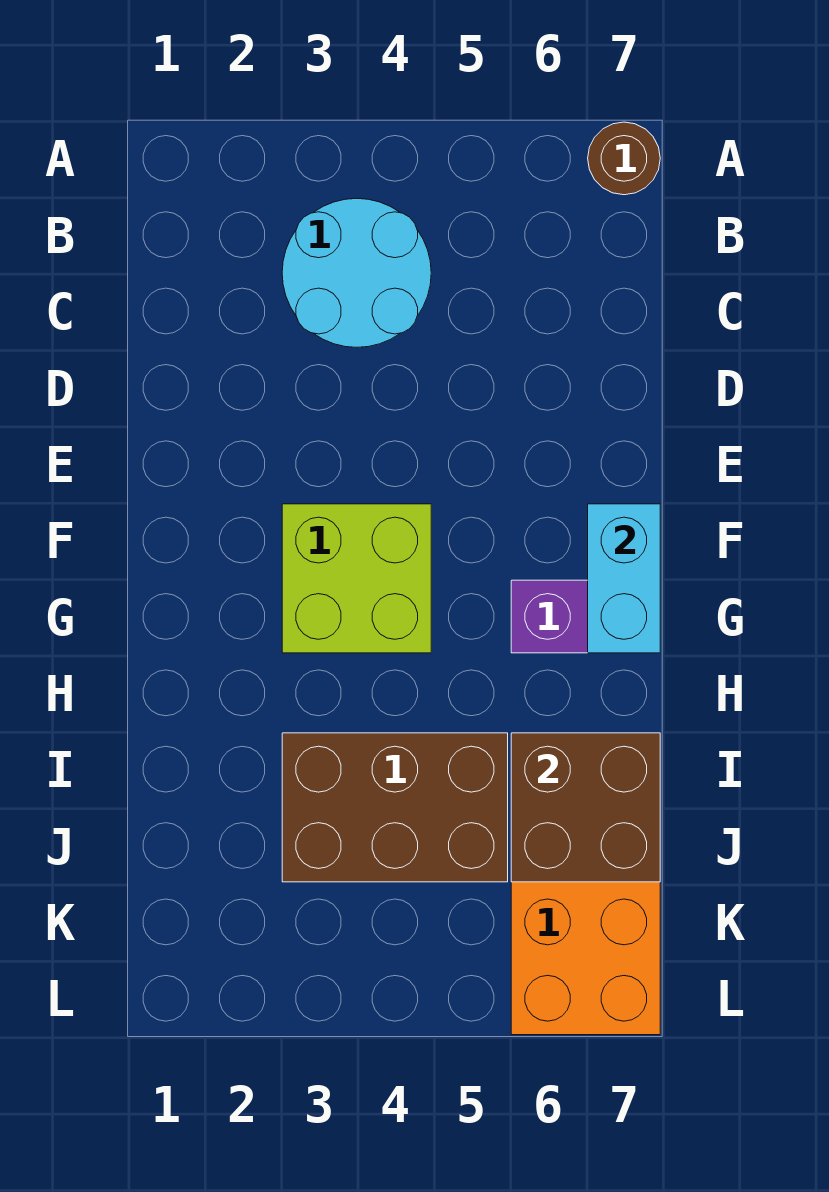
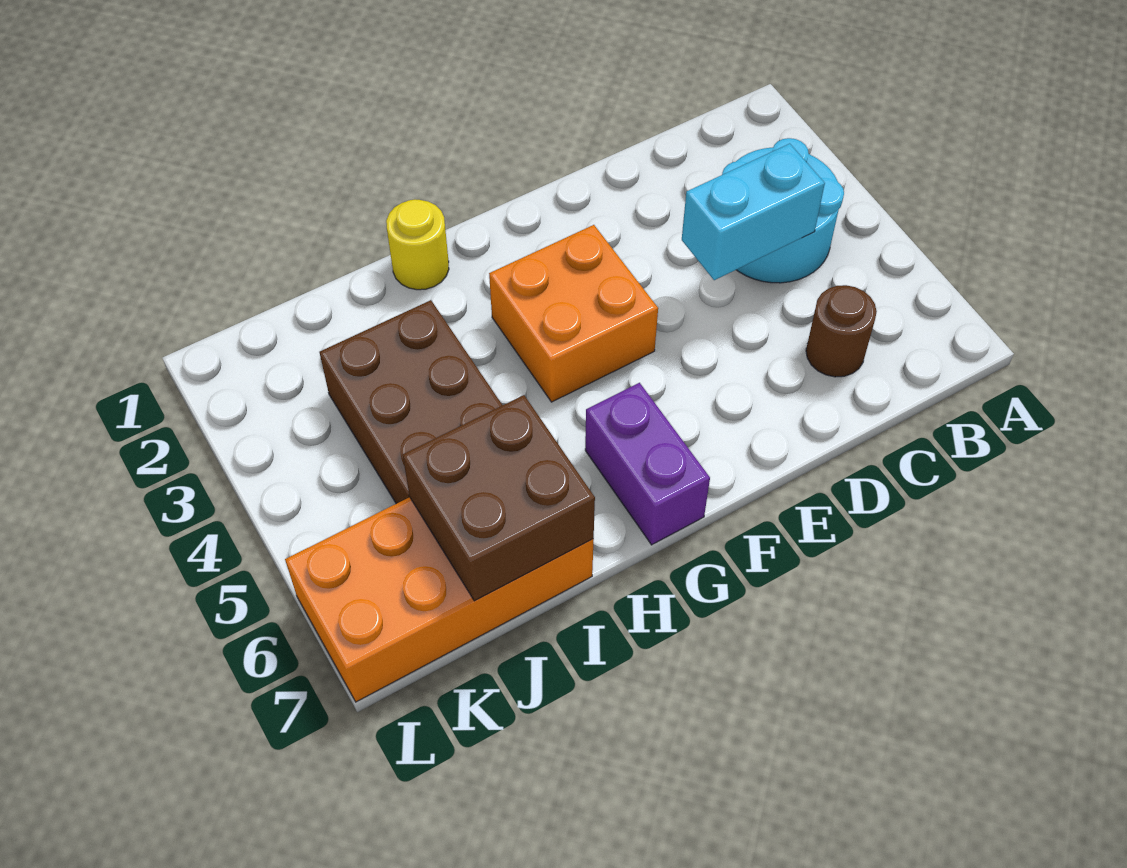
brown round brick A7 level 1 -> brown round brick C6 level 1
lime brick F3:G4 level 1 -> orange brick F3:G4 level 1
cyan brick F7:G7 level 2 -> cyan brick C4:D4 level 2
none -> yellow round brick H1 level 1

